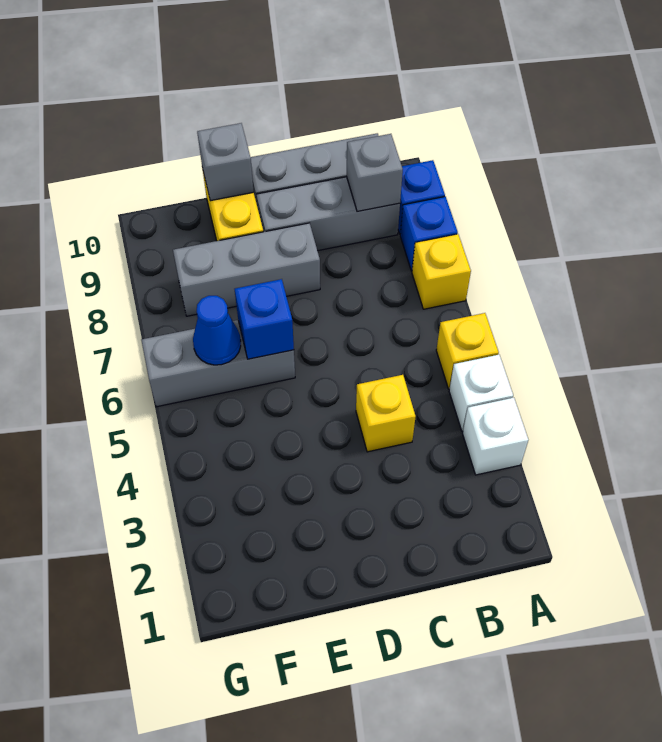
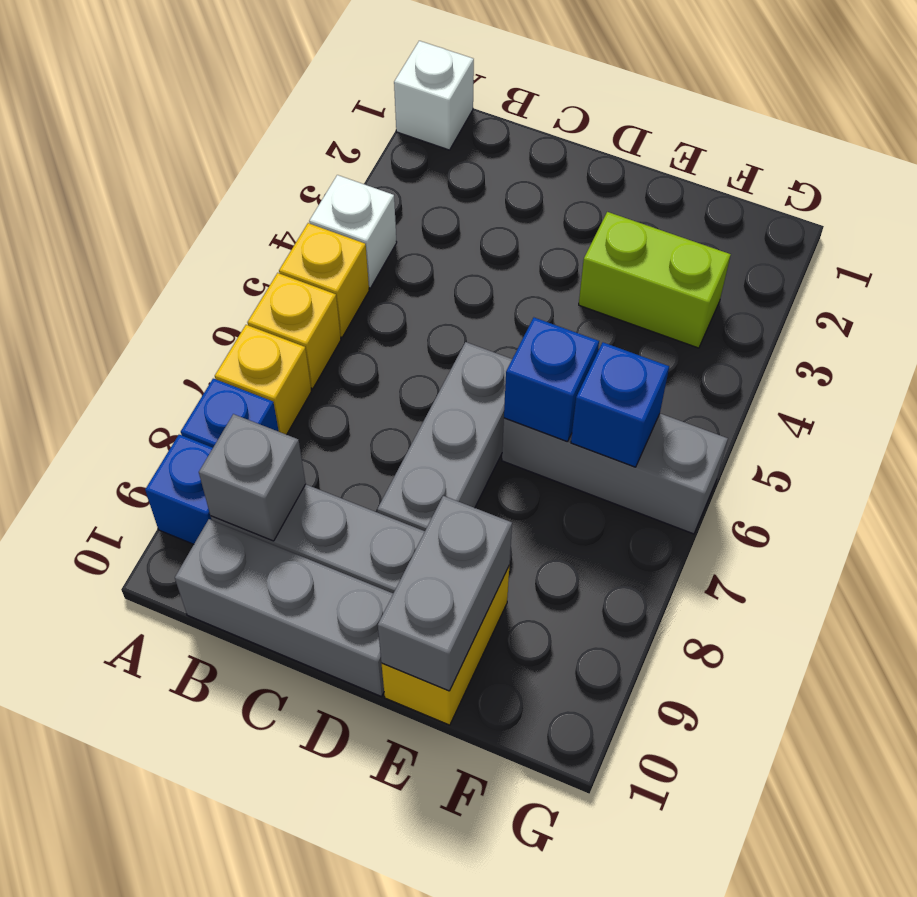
white brick A3 level 1 -> white brick A1 level 1
yellow brick C4 level 1 -> yellow brick A6 level 1
grey brick D8:F8 level 1 -> grey brick D6:D8 level 1
none -> lime brick E3:F3 level 1
grey brick E10 level 2 -> grey brick E9:E10 level 2
blue cone F6 level 2 -> blue brick F6 level 2

